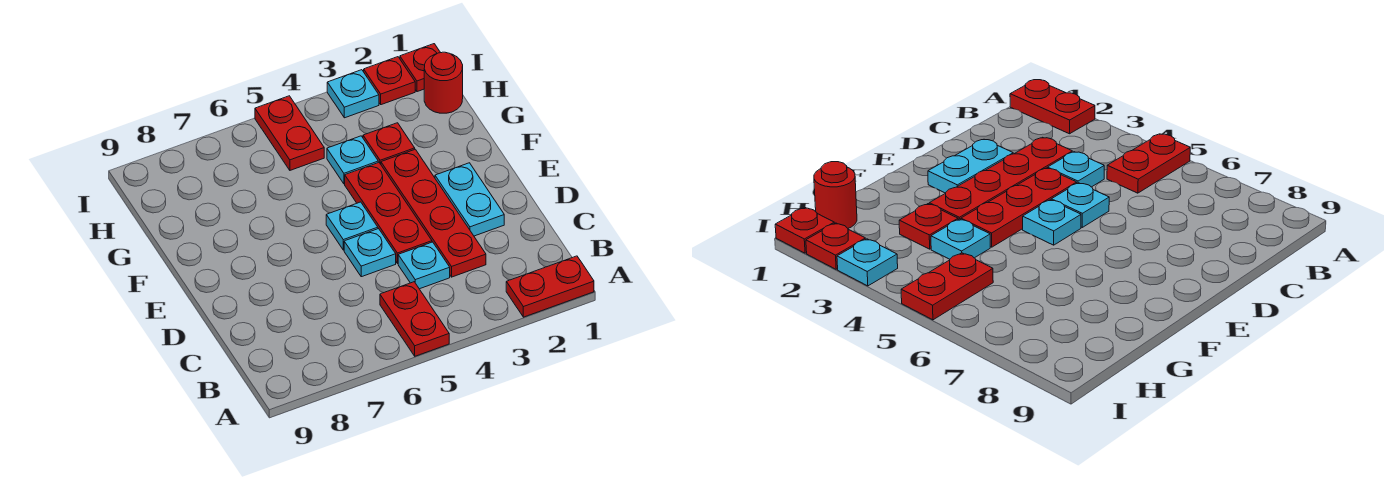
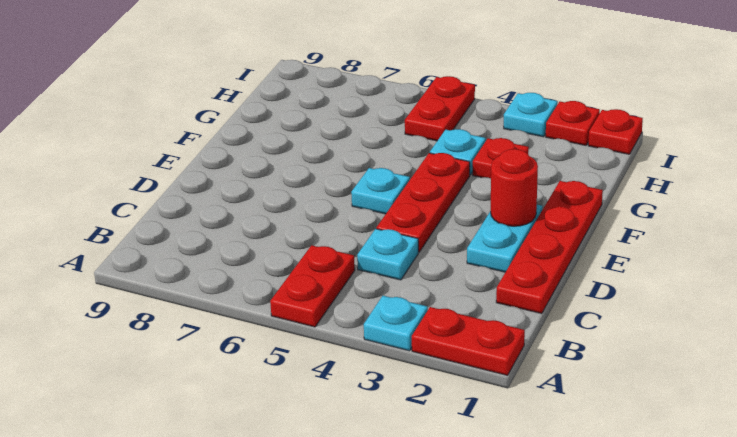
red plate C3:F3 level 1 -> red plate C1:F1 level 1
cyan plate D5 level 1 -> cyan plate A3 level 1
red round brick H1 level 1 -> red round brick E2 level 2

